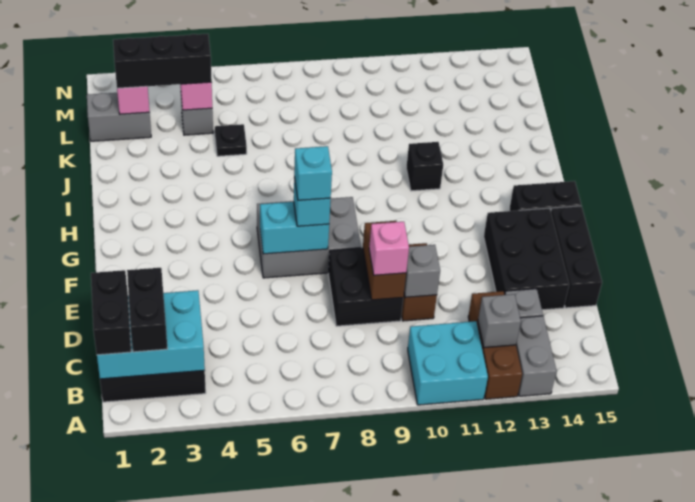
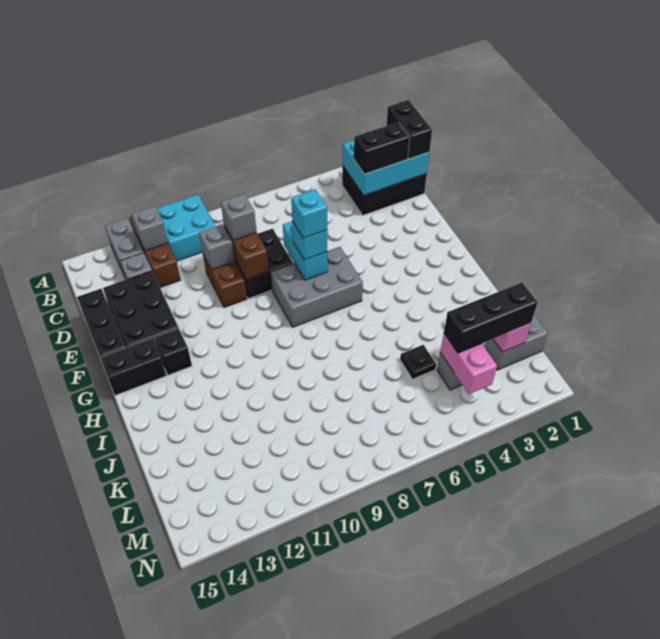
black brick B2:C2 level 3 -> black brick C2:C3 level 3
pink brick D9 level 3 -> grey brick D9 level 3
cyan brick F6:F7 level 2 -> cyan brick E7:F7 level 2
black brick I11 level 1 -> black brick G13 level 1

